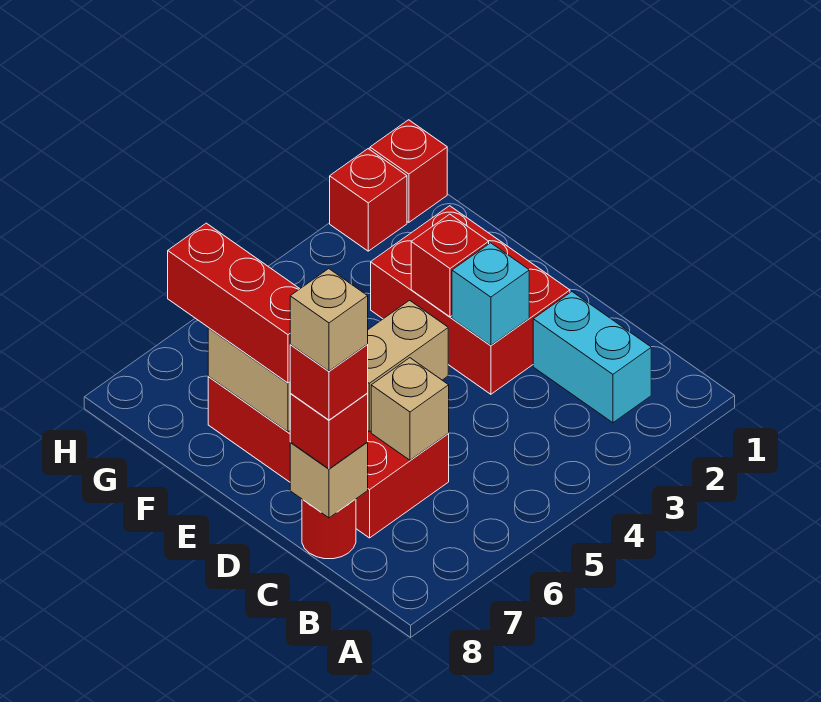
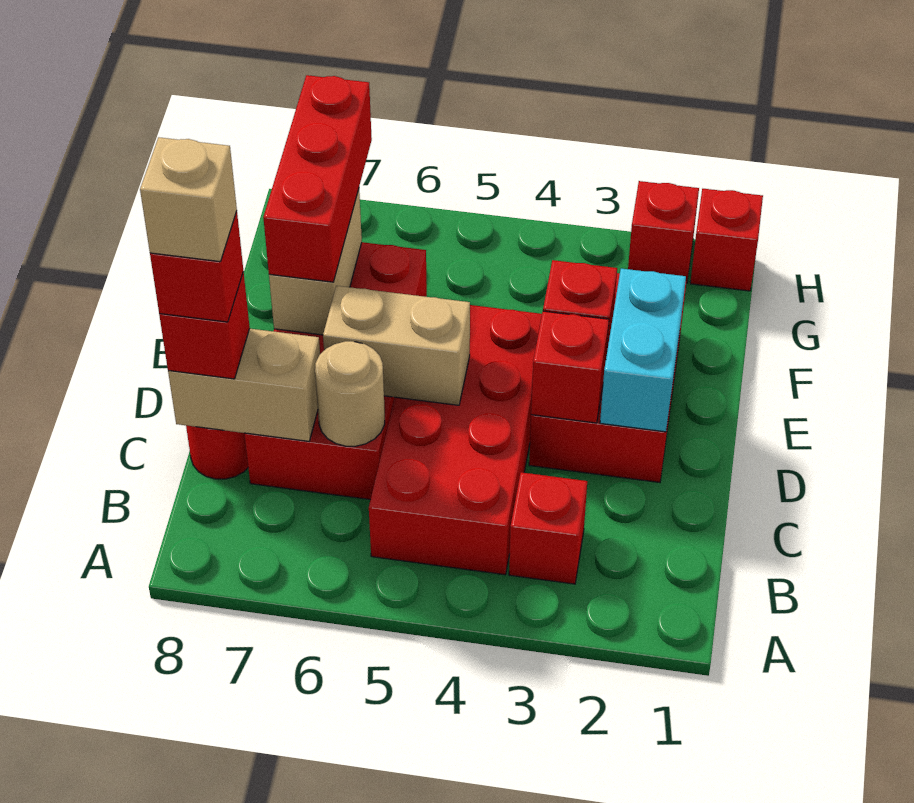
cyan brick B2:C2 level 1 -> cyan brick D2:E2 level 2
none -> red brick B3 level 1
none -> red brick B4:E5 level 1
tan brick C6 level 2 -> tan round brick C6 level 2
tan brick C8 level 2 -> tan brick C7:C8 level 2
cyan brick D3 level 2 -> red brick D3 level 2

